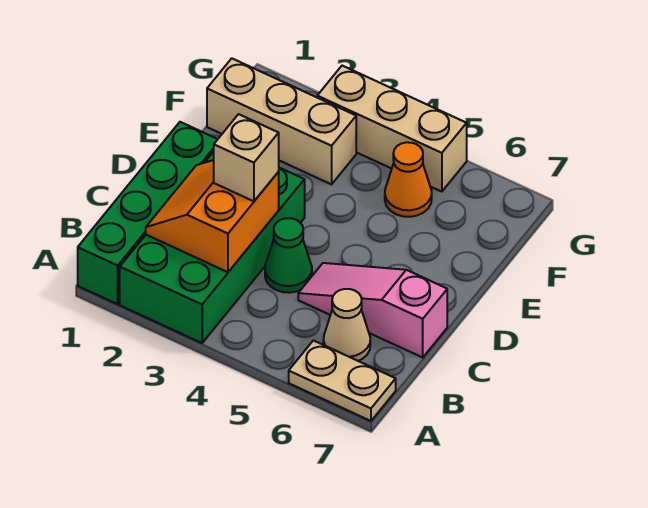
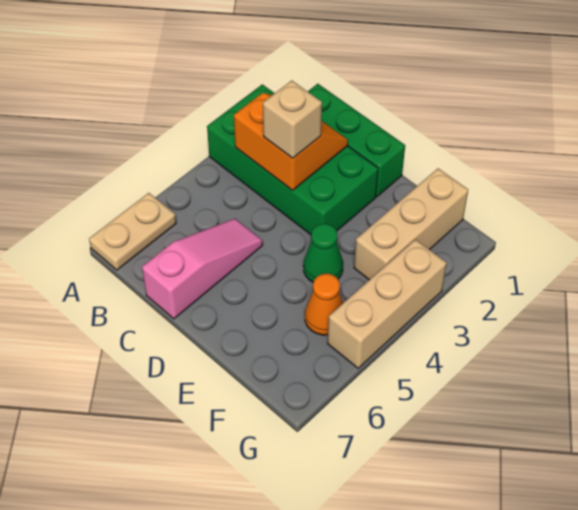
green brick A1:D1 level 1 -> green brick B1:D1 level 1
tan cone B6 level 1 -> none
green cone C4 level 1 -> green cone E4 level 1

